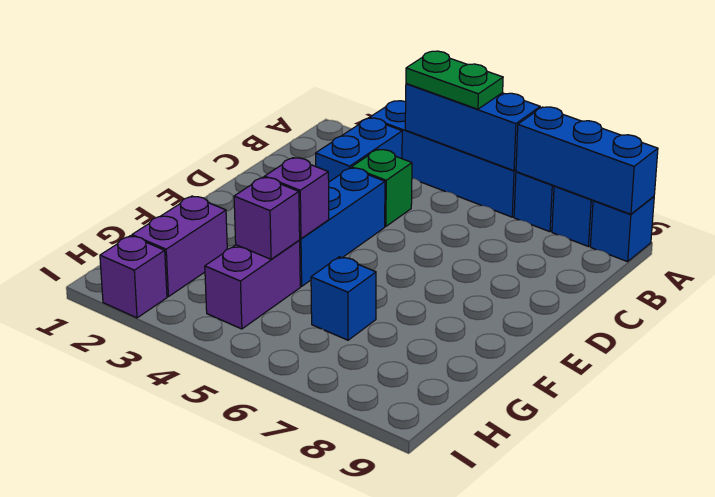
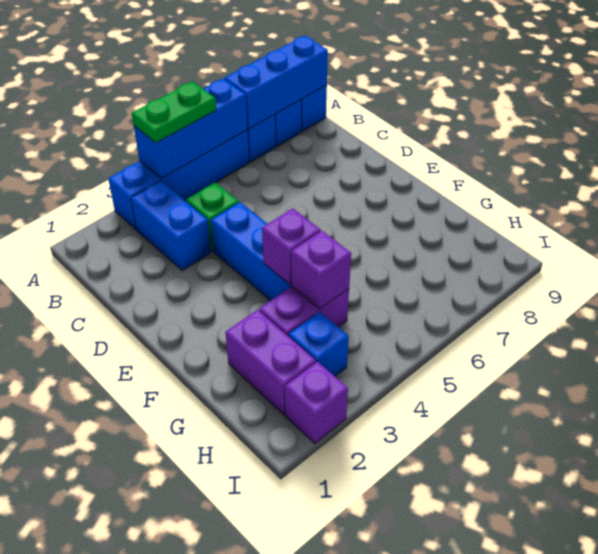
purple brick G4:H4 level 1 -> purple brick G3:G4 level 1
blue brick G6 level 1 -> blue brick H3 level 1

